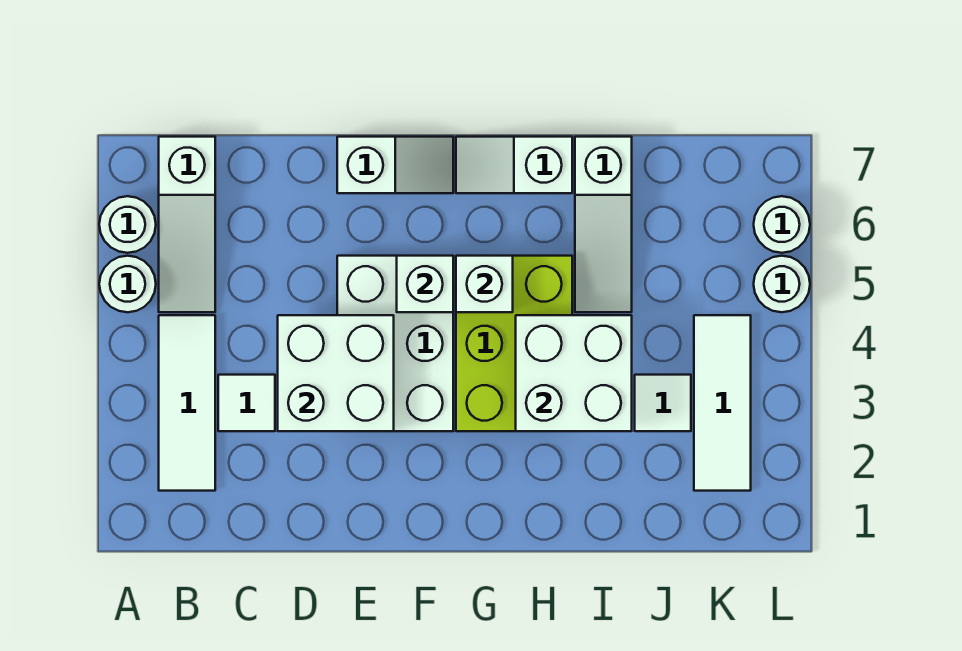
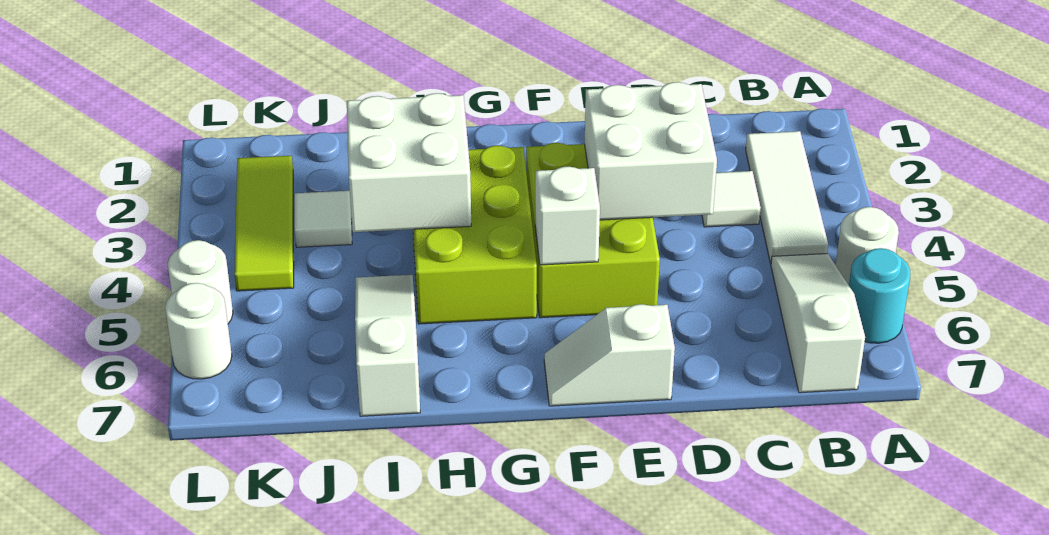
white round brick A6 level 1 -> cyan round brick A6 level 1
white brick E3:F5 level 1 -> lime brick E3:F5 level 1
white brick G5 level 2 -> none
white slope G7:H7 level 1 top H -> none
white tile K2:K4 level 1 -> lime tile K2:K4 level 1

